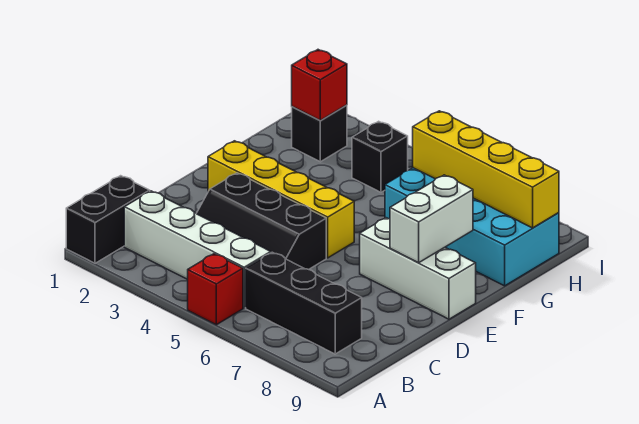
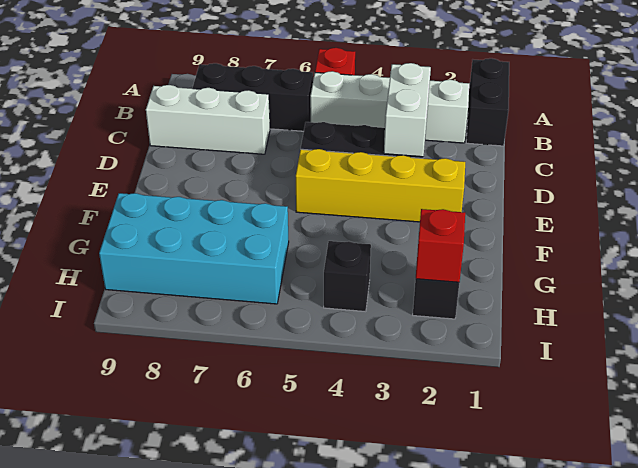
white brick E7:E9 level 1 -> white brick C7:C9 level 1
white brick E8:F8 level 2 -> white brick C3:D3 level 2
yellow brick H6:H9 level 2 -> none

